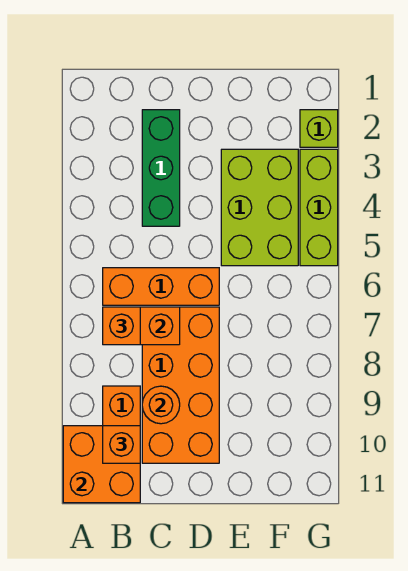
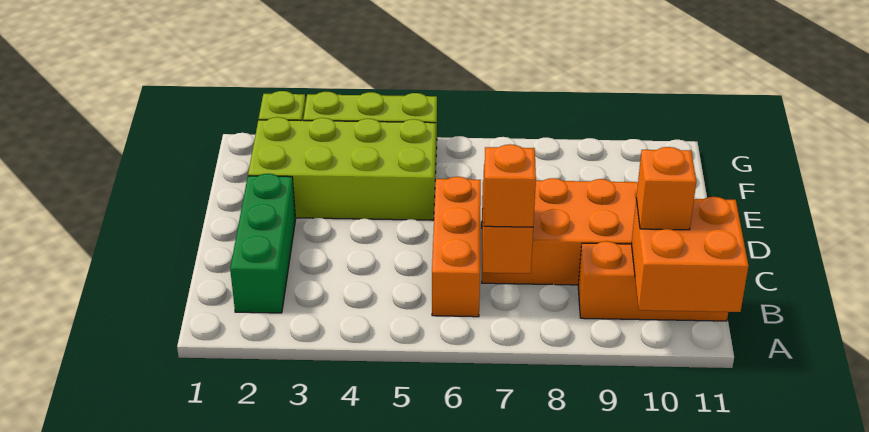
green brick C2:C4 level 1 -> green brick B2:D2 level 1
orange round brick C9 level 2 -> none
lime brick E3:F5 level 1 -> lime brick E2:F5 level 1

